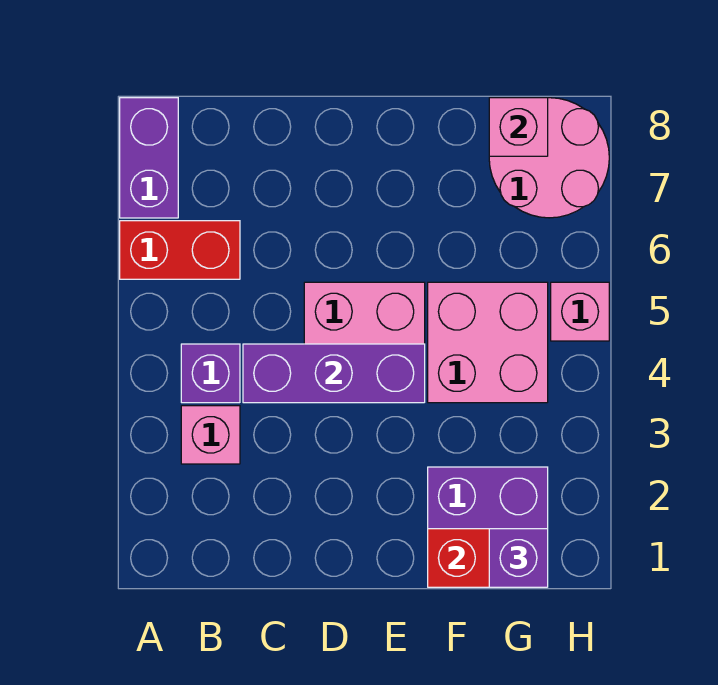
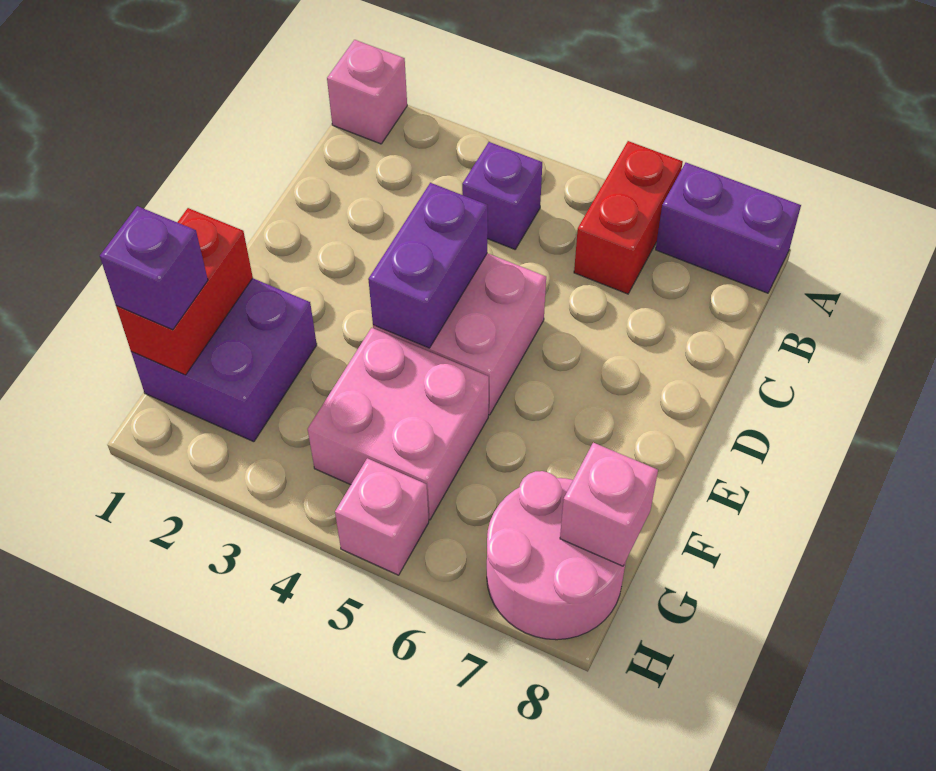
pink brick B3 level 1 -> pink brick A1 level 1
purple brick C4:E4 level 2 -> purple brick D4:E4 level 2

